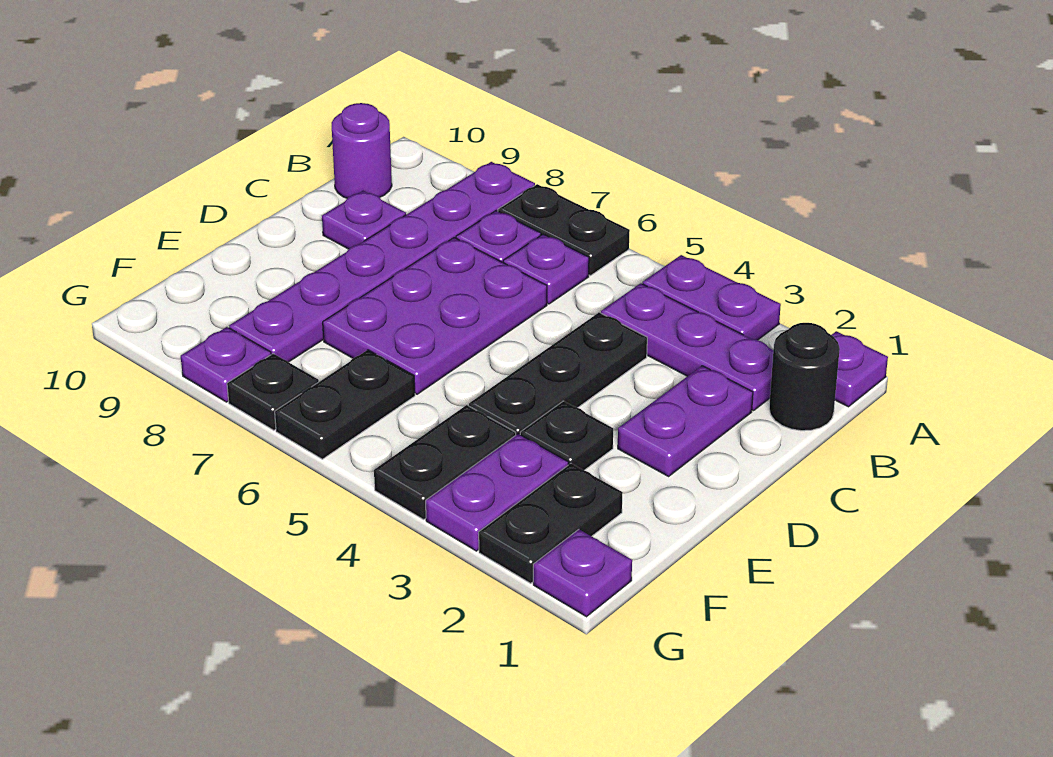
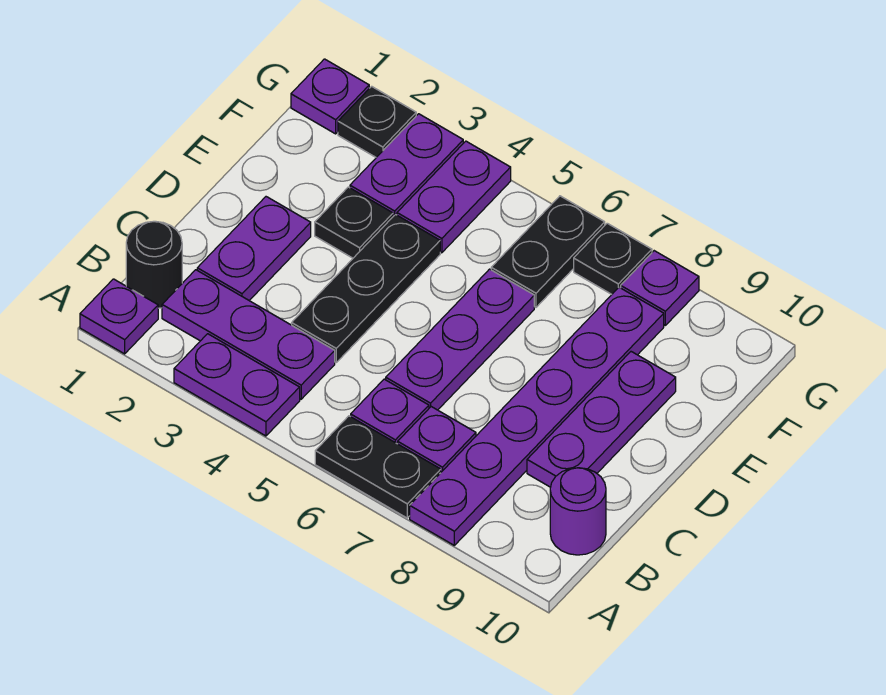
purple plate C6:E7 level 1 -> purple plate C6:E6 level 1
purple plate C9 level 1 -> purple plate C9:E9 level 1
black plate F2:G2 level 1 -> black plate G2 level 1
black plate F4:G4 level 1 -> purple plate F4:G4 level 1

